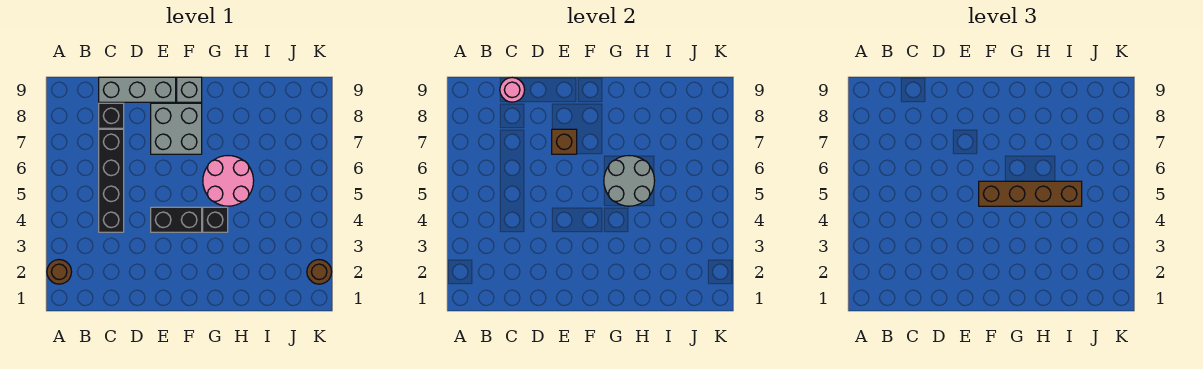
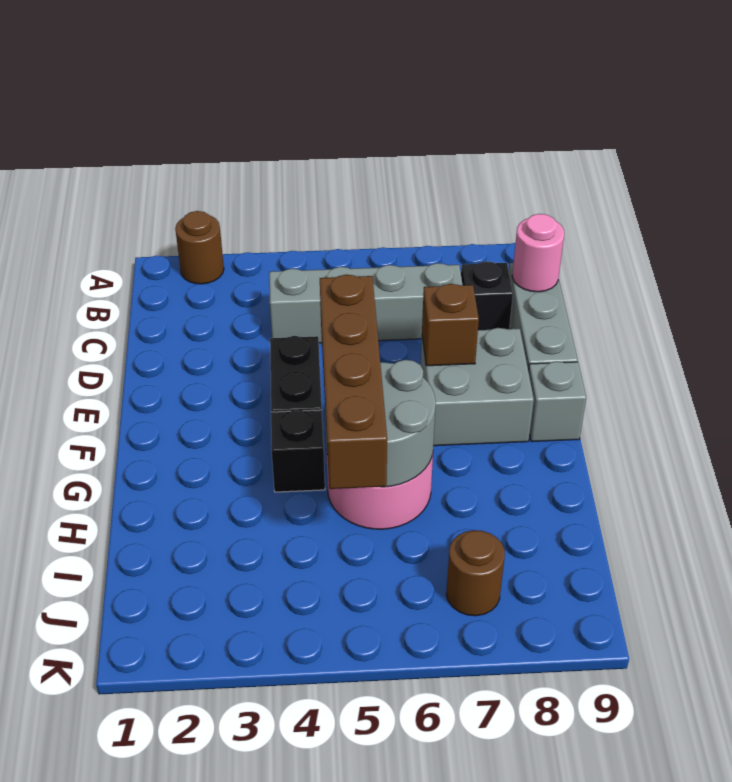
black brick C4:C7 level 1 -> grey brick C4:C7 level 1
brown round brick K2 level 1 -> brown round brick J7 level 1

